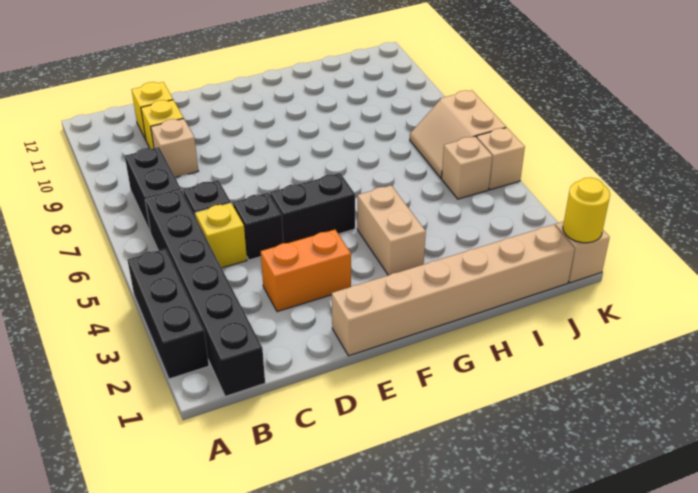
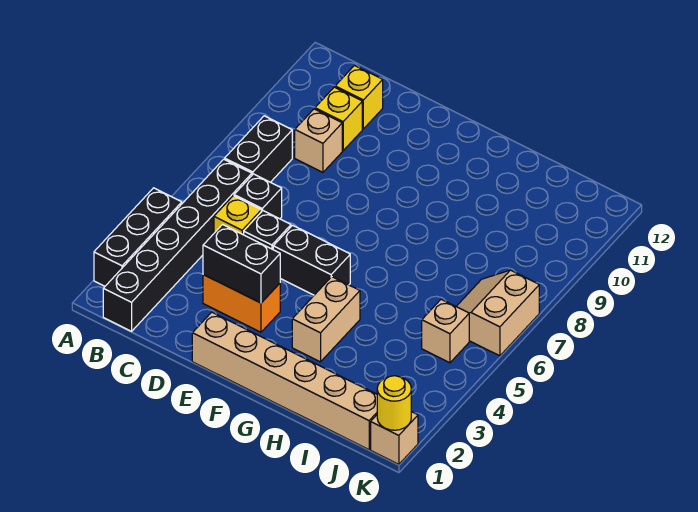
none -> black brick D3:E3 level 2
tan brick K5 level 1 -> none

